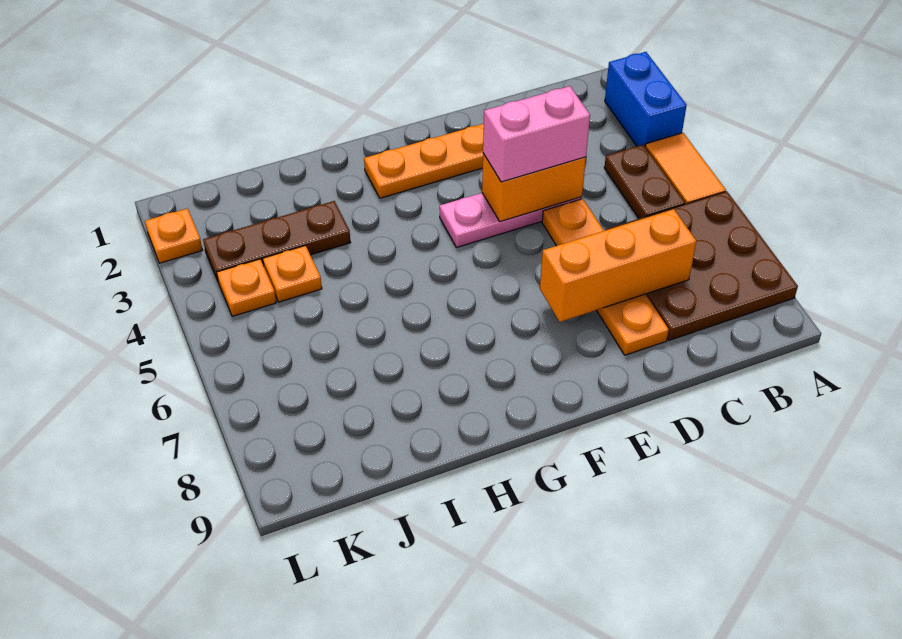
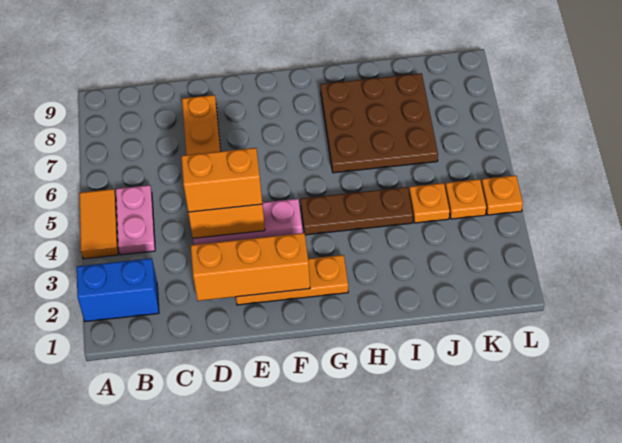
blue brick A2:A3 level 1 -> blue brick A2:B2 level 1
brown plate A6:C8 level 1 -> brown plate H6:J8 level 1
brown plate B4:B5 level 1 -> pink plate B4:B5 level 1
orange brick C7:E7 level 2 -> orange brick D2:F2 level 2
pink brick D4:E4 level 3 -> orange brick D4:E4 level 3
brown plate I3:K3 level 1 -> brown plate G4:I4 level 1
orange plate L2 level 1 -> orange plate L4 level 1

